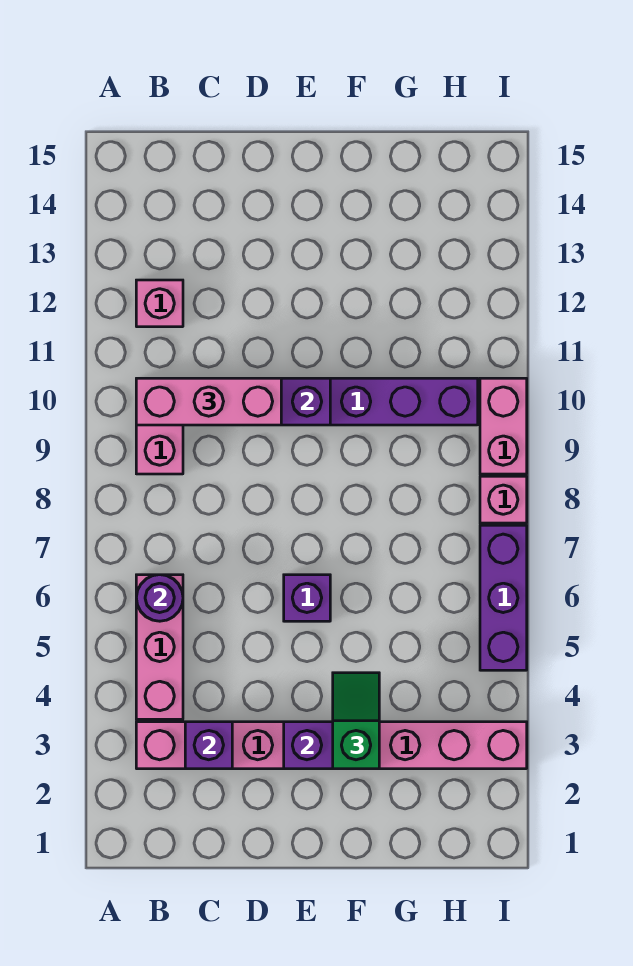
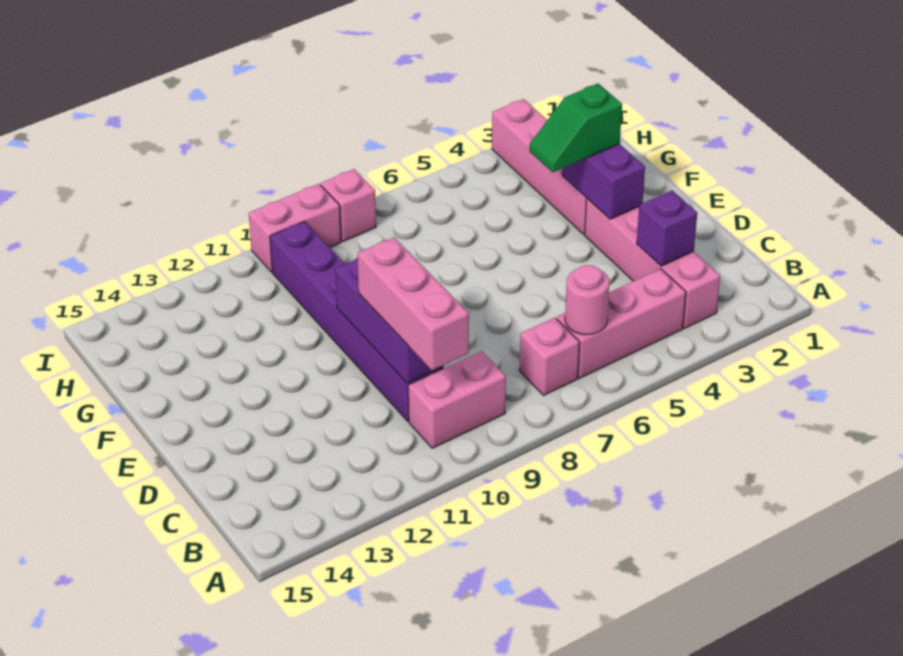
purple round brick B6 level 2 -> pink round brick B6 level 2
pink brick B12 level 1 -> pink brick B7 level 1
purple brick E6 level 1 -> none
purple brick I5:I7 level 1 -> none

